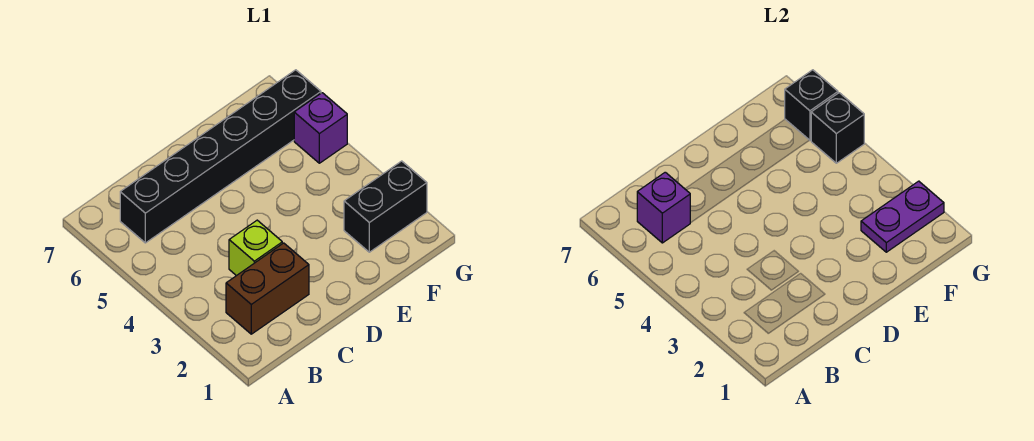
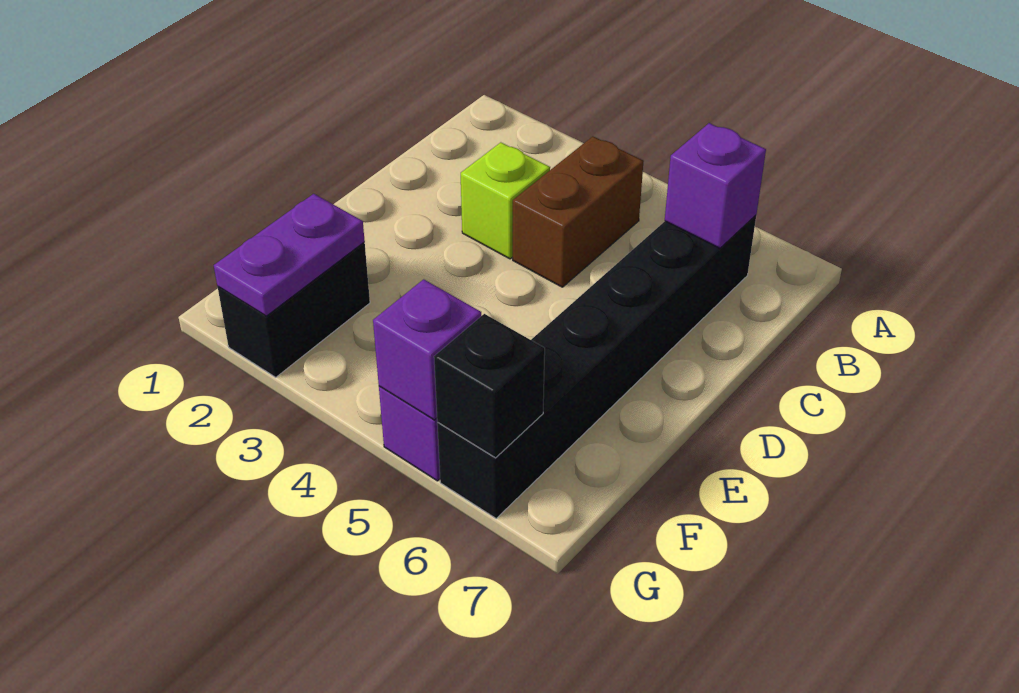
brown brick B2:C2 level 1 -> brown brick B4:C4 level 1
black brick G5 level 2 -> purple brick G5 level 2

